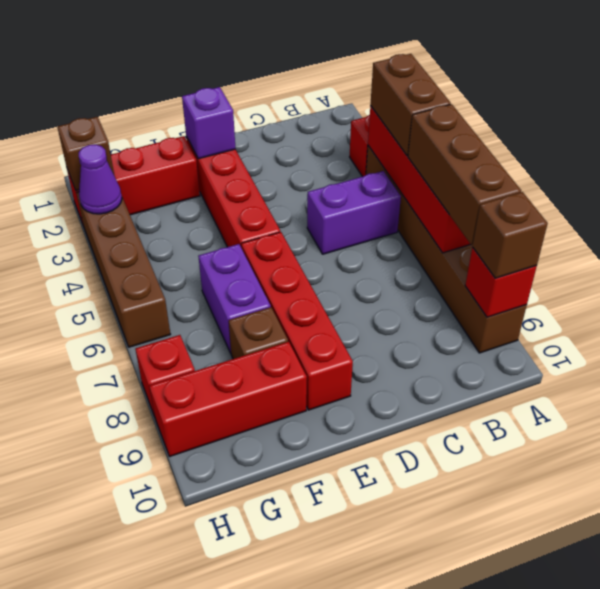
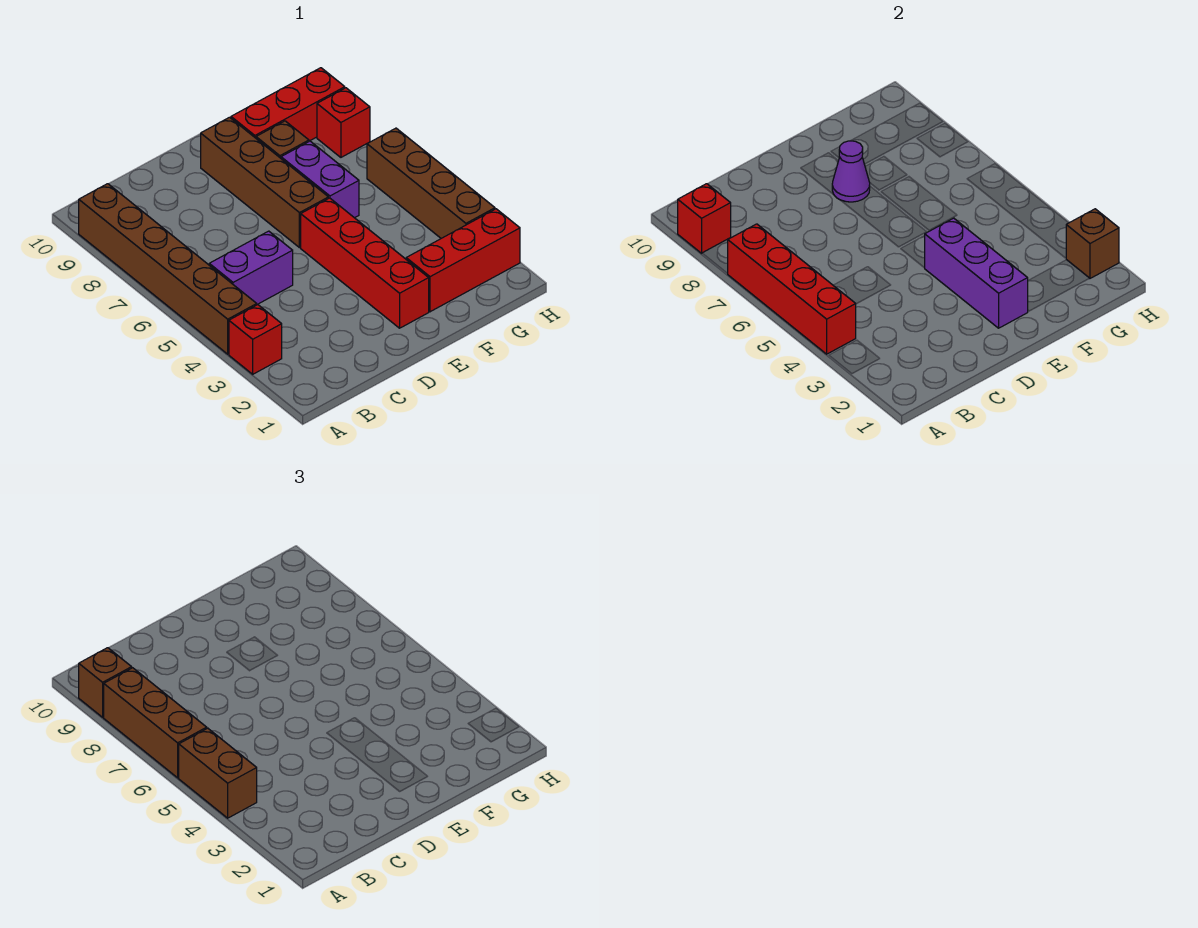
purple brick E2 level 2 -> purple brick E2:E4 level 2
red brick E6:E9 level 1 -> brown brick E6:E9 level 1
purple cone H3 level 2 -> purple cone E8 level 2

